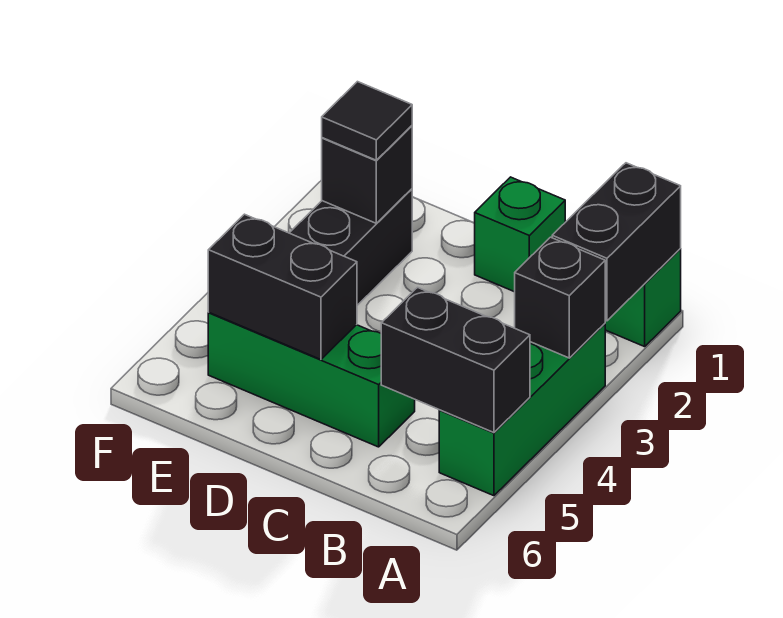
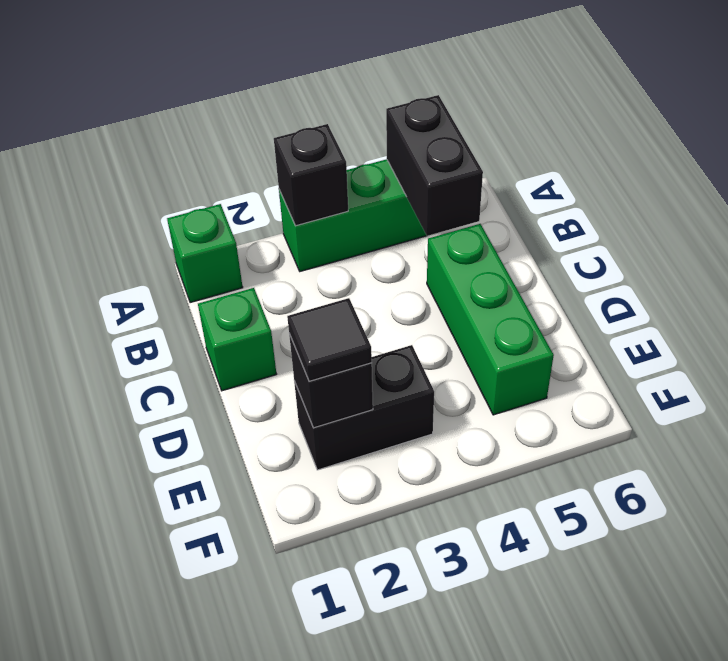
black brick A1:A2 level 2 -> none
black brick D5:E5 level 2 -> none

